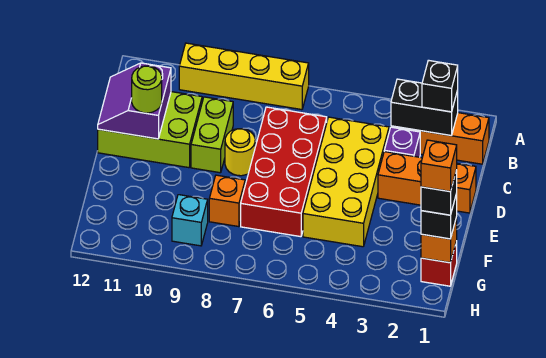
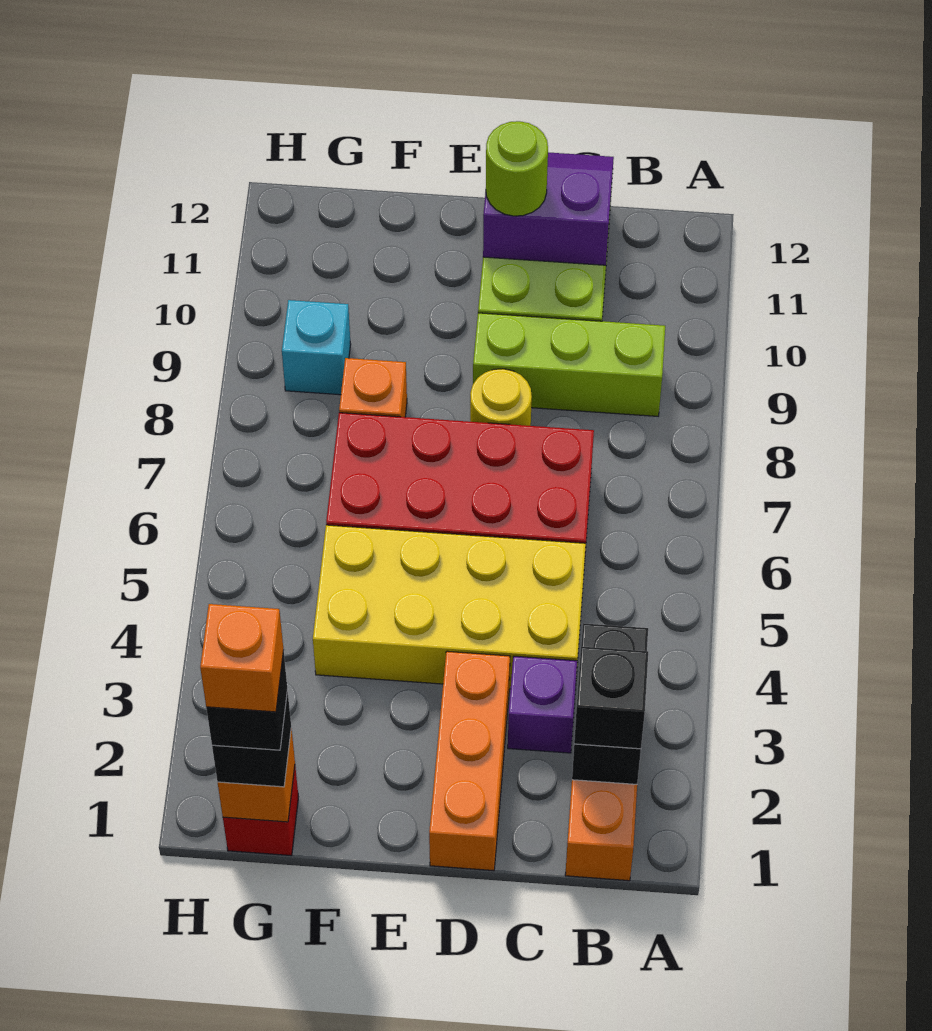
yellow brick A7:A10 level 1 -> none
lime brick C9:D9 level 1 -> lime brick B9:D9 level 1

